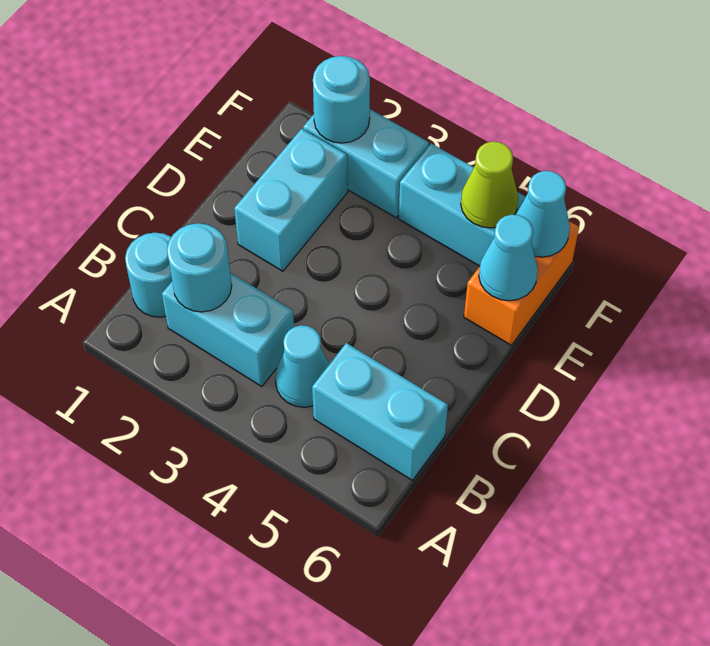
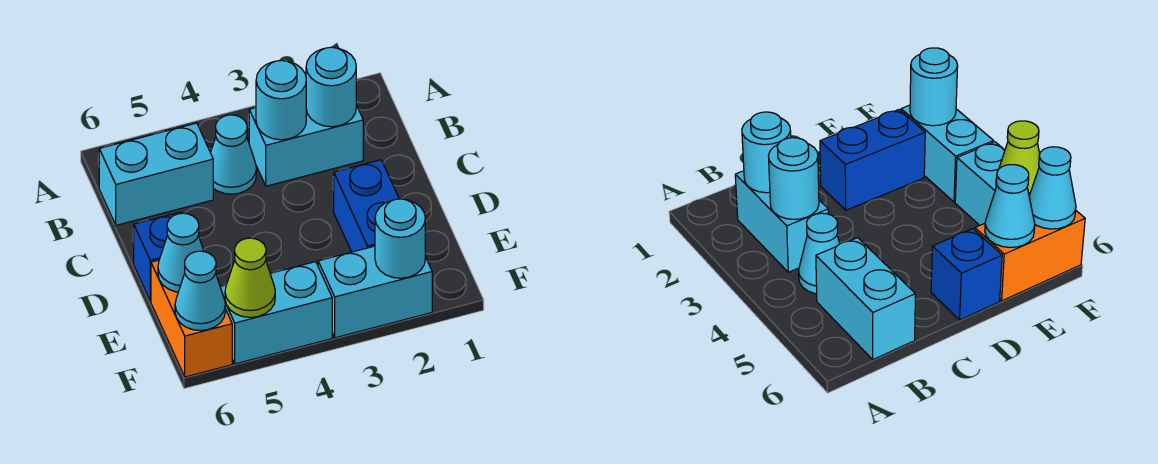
cyan round brick B1 level 1 -> cyan round brick B3 level 2
cyan brick D2:E2 level 1 -> blue brick D2:E2 level 1
none -> blue brick D6 level 1

